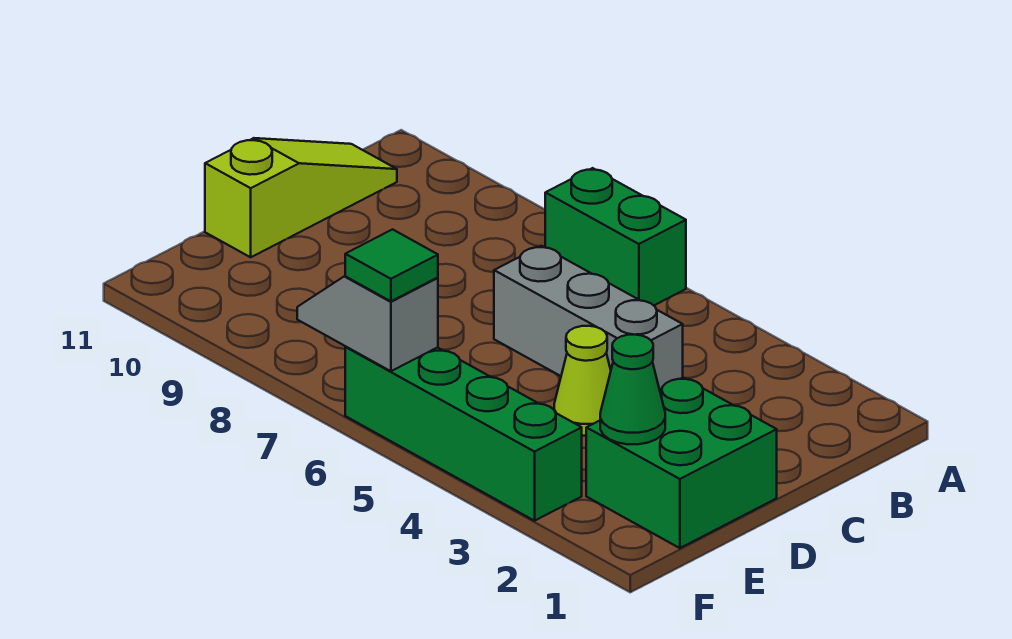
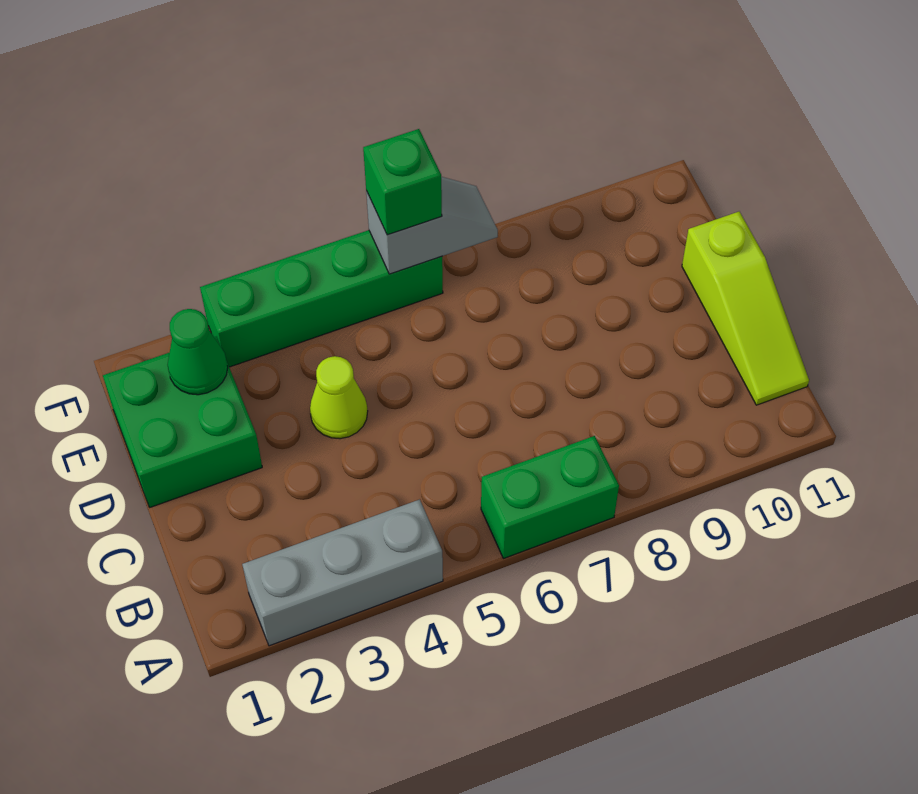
grey brick C4:C6 level 1 -> grey brick A2:A4 level 1
green tile F6 level 3 -> green brick F6 level 3

